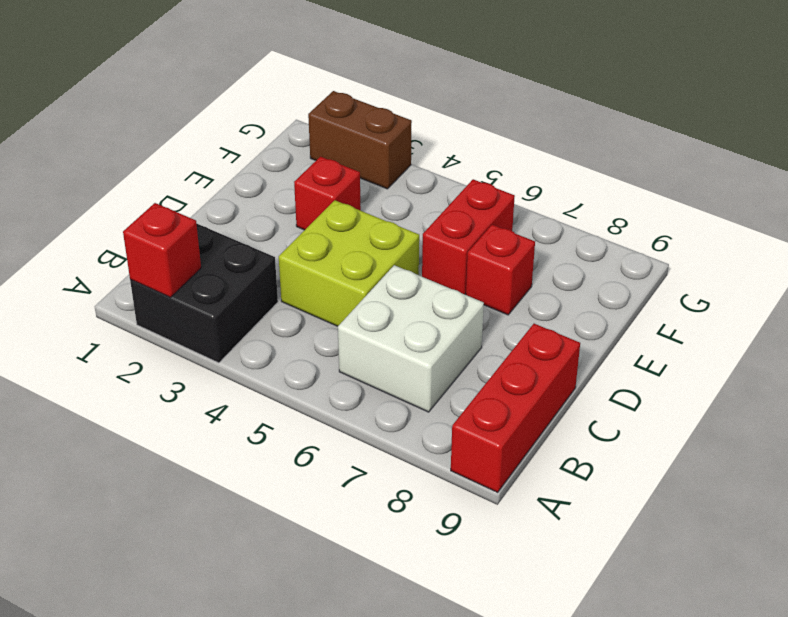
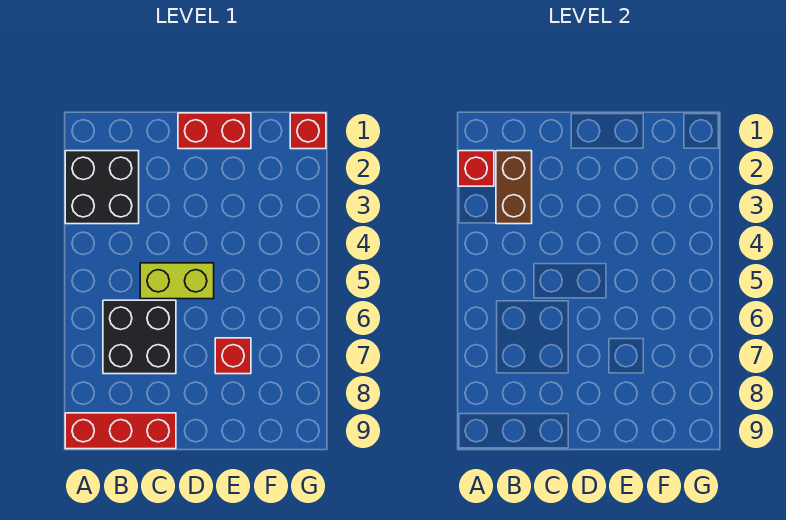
white brick B6:C7 level 1 -> black brick B6:C7 level 1
lime brick C4:D5 level 1 -> lime brick C5:D5 level 1
red brick E3 level 1 -> red brick G1 level 1
red brick E6:F6 level 1 -> red brick D1:E1 level 1
brown brick G2:G3 level 1 -> brown brick B2:B3 level 2

